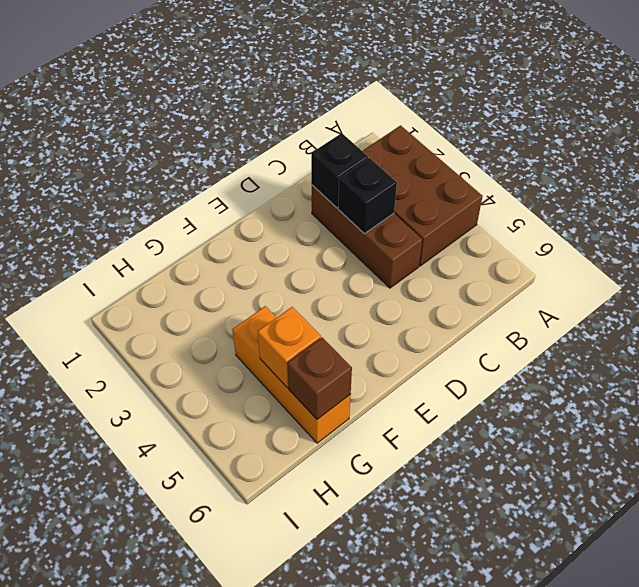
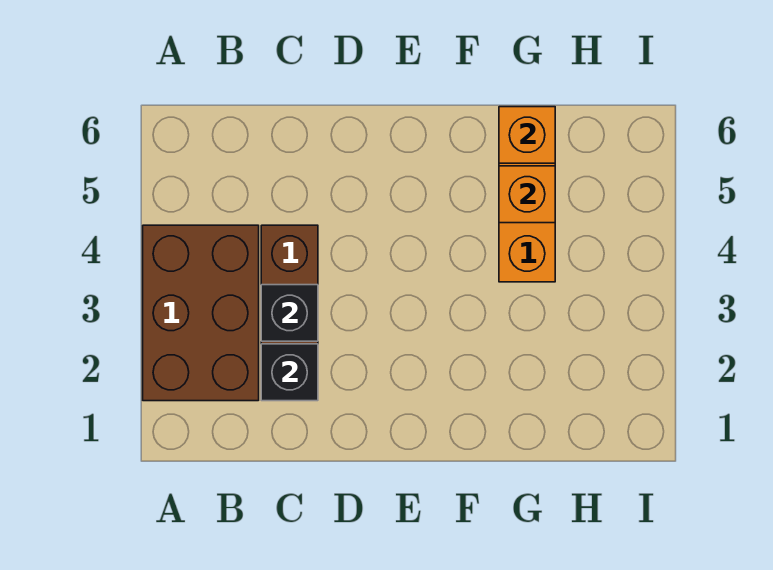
brown brick G6 level 2 -> orange brick G6 level 2

